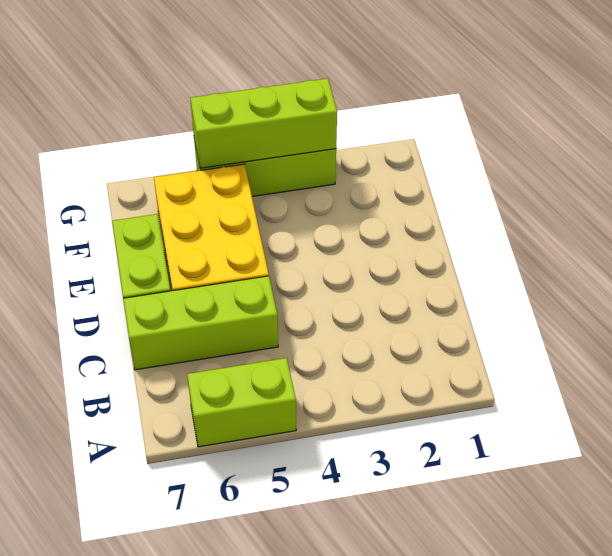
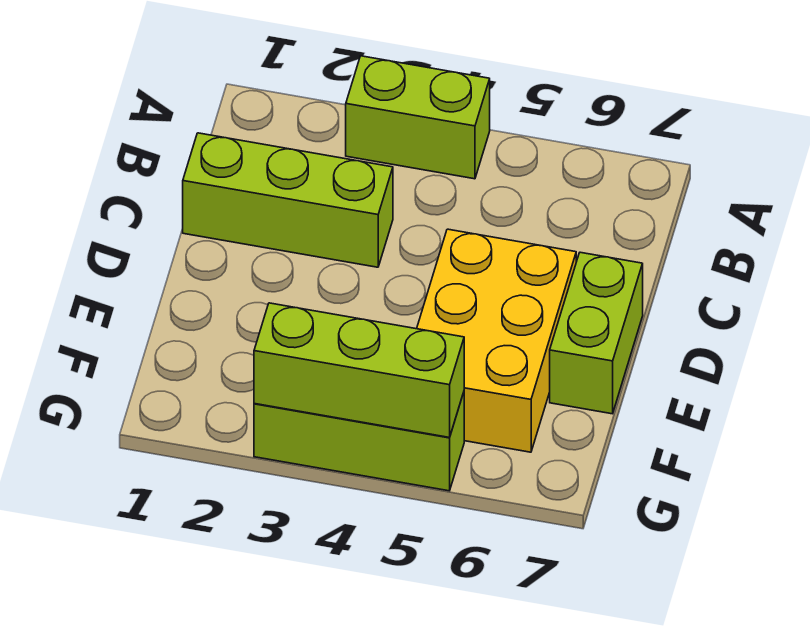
lime brick A5:A6 level 1 -> lime brick A3:A4 level 1
lime brick C5:C7 level 1 -> lime brick C1:C3 level 1

